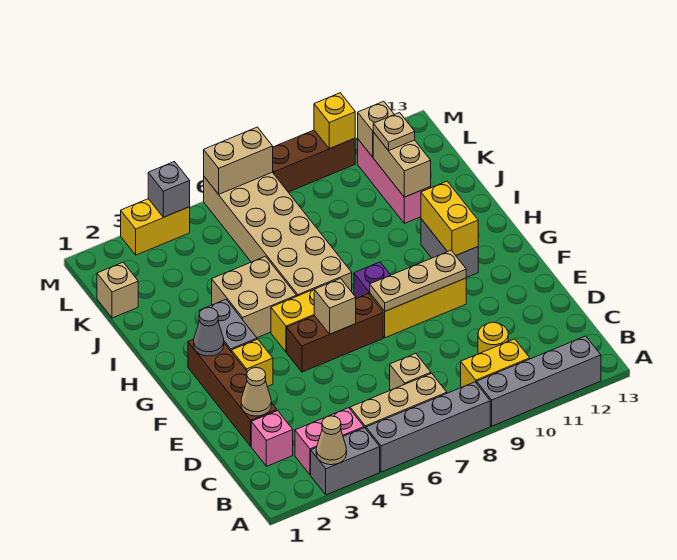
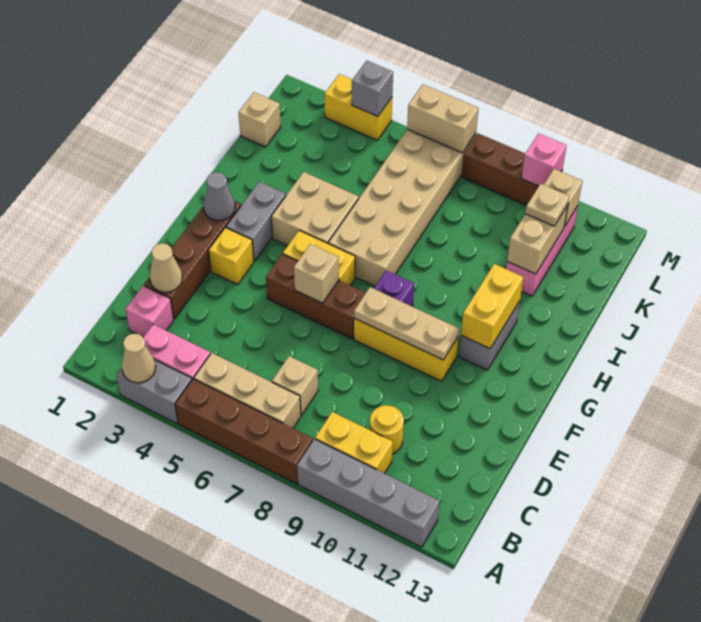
grey brick A5:A8 level 1 -> brown brick A5:A8 level 1
yellow brick M10 level 2 -> pink brick M10 level 2

